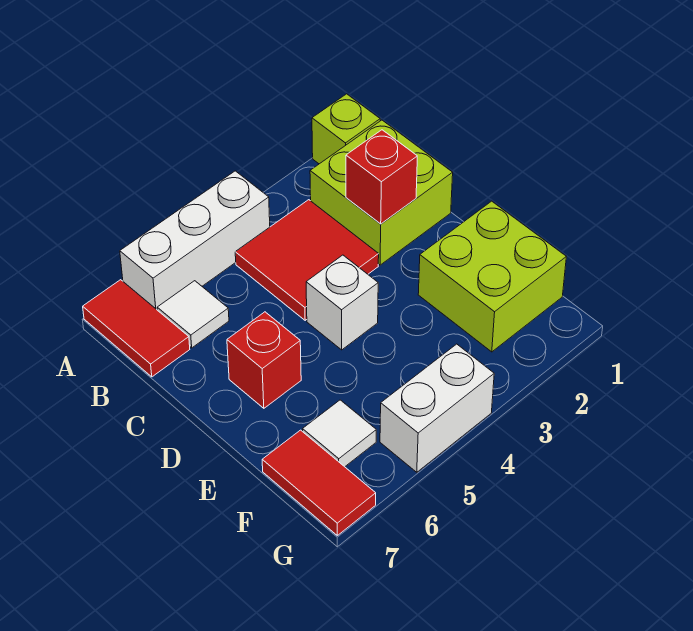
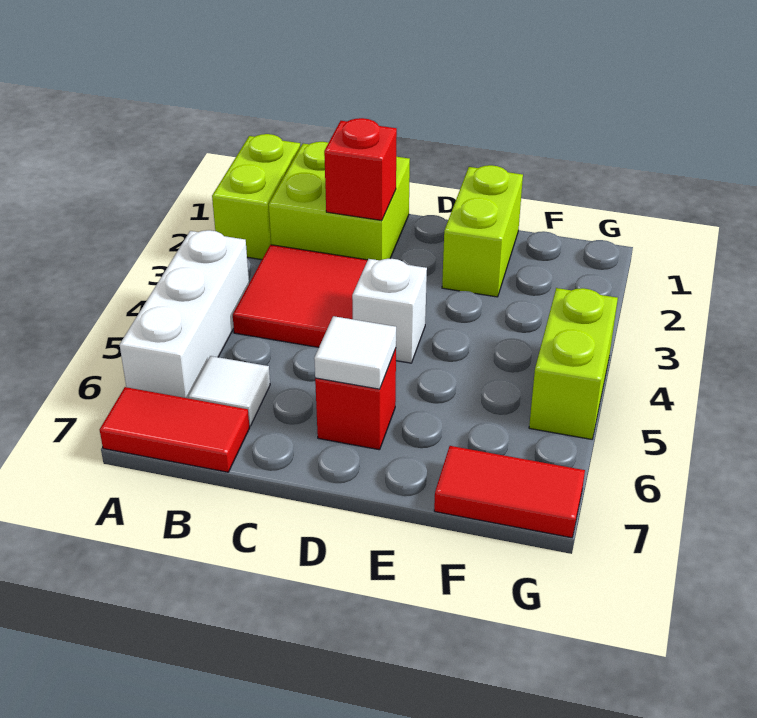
lime brick A1 level 1 -> lime brick A1:A2 level 1
lime brick E1:F2 level 1 -> lime brick E1:E2 level 1
white tile F6 level 1 -> white tile D6 level 2
white brick G4:G5 level 1 -> lime brick G4:G5 level 1

